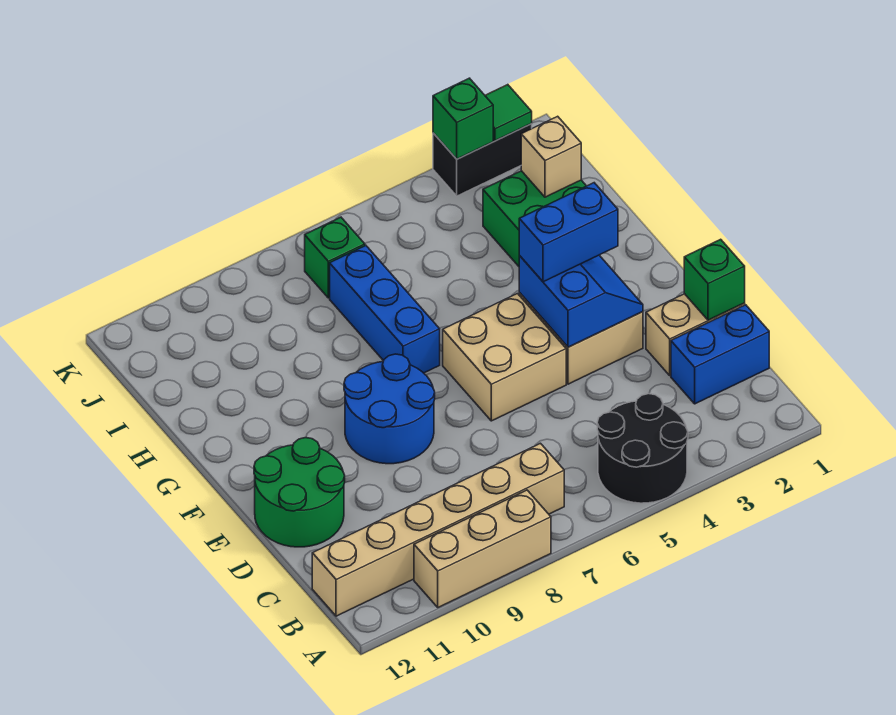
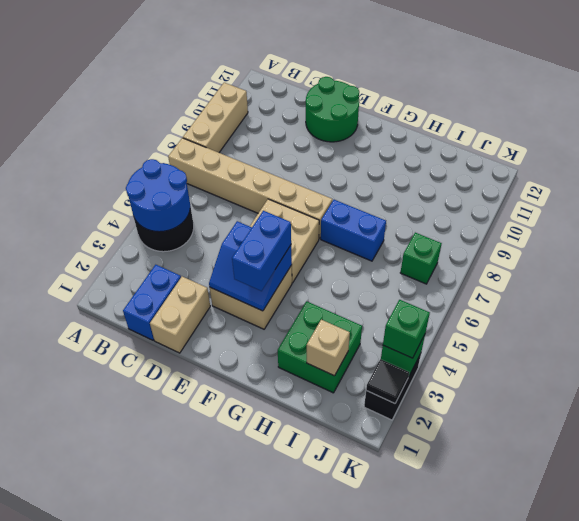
tan brick B7:B12 level 1 -> tan brick A7:F7 level 1
green brick D1 level 2 -> green brick K3 level 3
blue round brick E8:F9 level 1 -> blue round brick A4:B5 level 2
blue brick G7:I7 level 1 -> blue brick G7:H7 level 1
green tile K2 level 2 -> black tile K2 level 2

